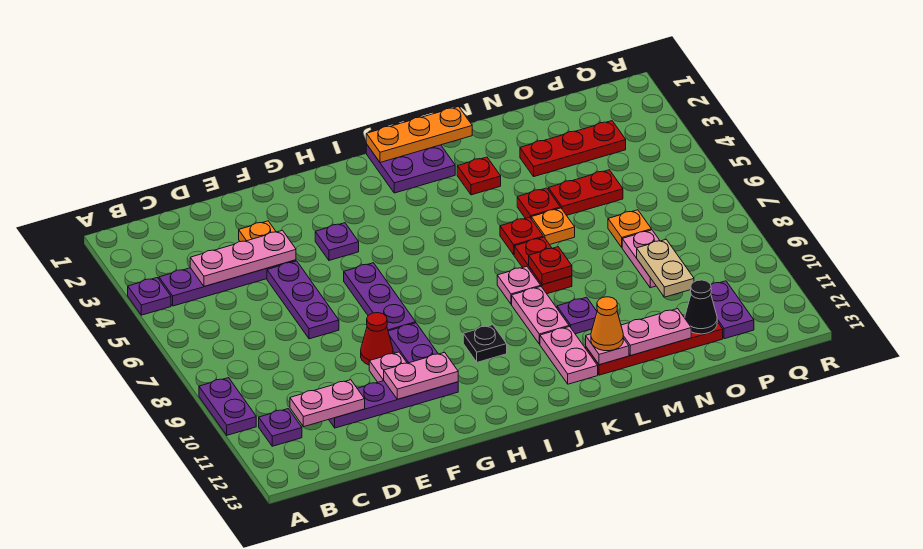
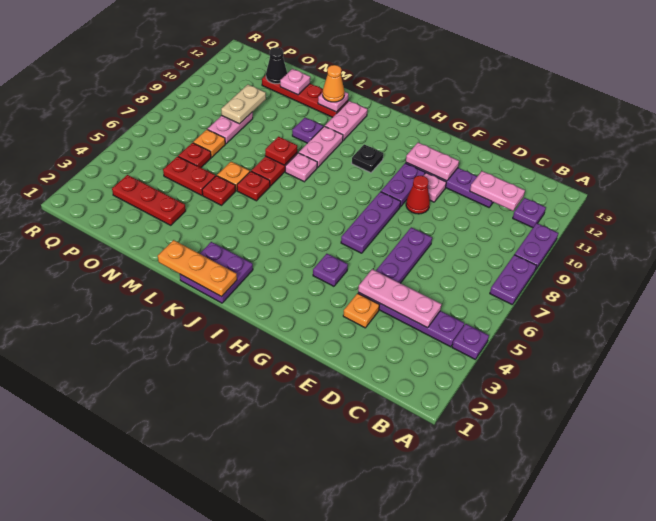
red plate L3 level 1 -> red plate O6 level 1
pink plate M12:N12 level 2 -> pink plate N12 level 2
purple plate P11:P12 level 1 -> purple plate A7:A8 level 1

